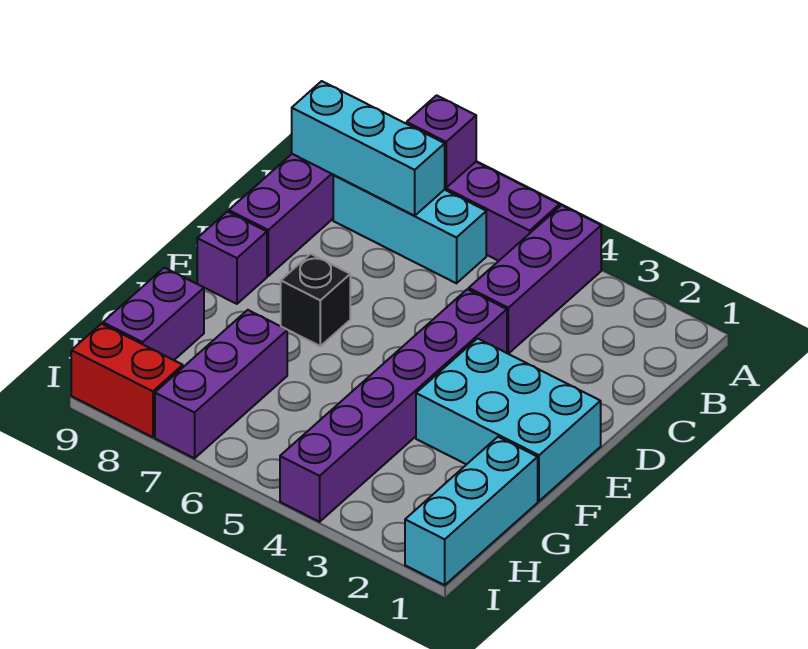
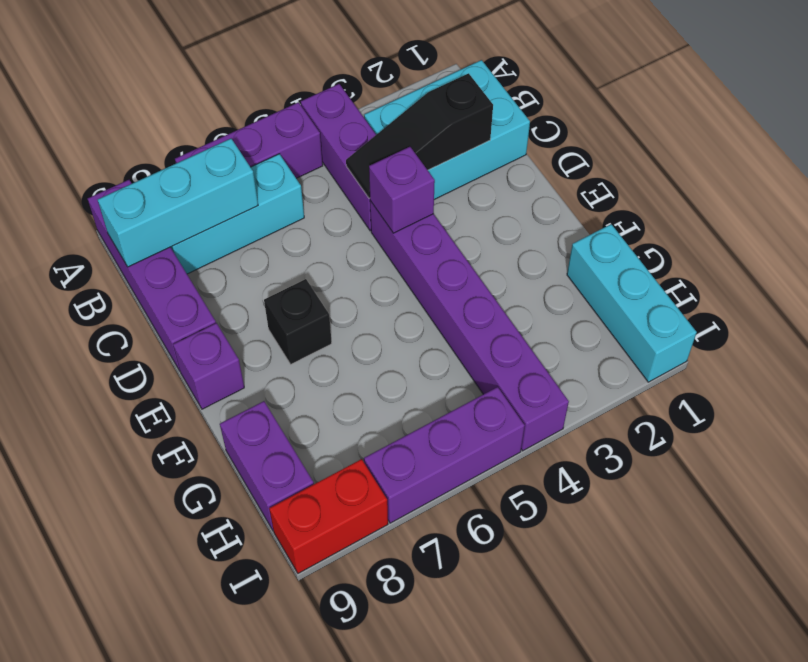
purple brick A7 level 2 -> purple brick D4 level 2
none -> black slope C2:C4 level 2 top 2
cyan brick E1:F3 level 1 -> cyan brick B1:C3 level 1
purple brick G7:I7 level 1 -> purple brick I5:I7 level 1

